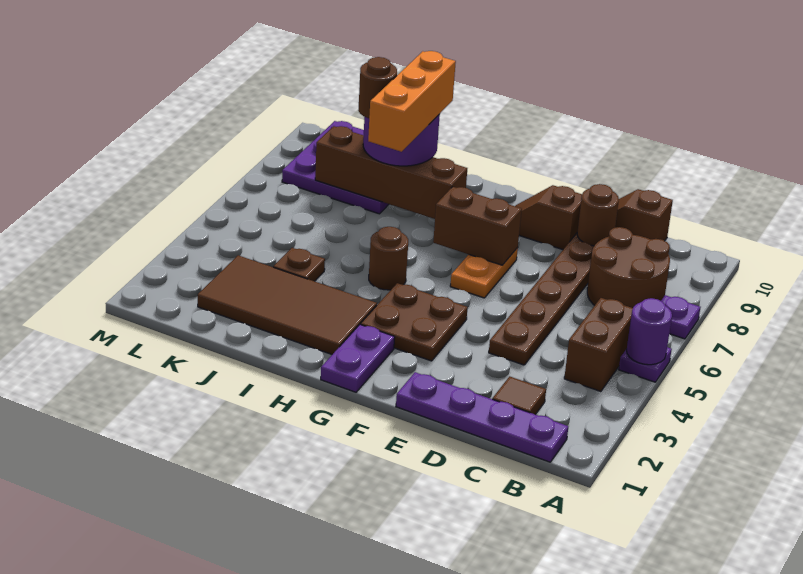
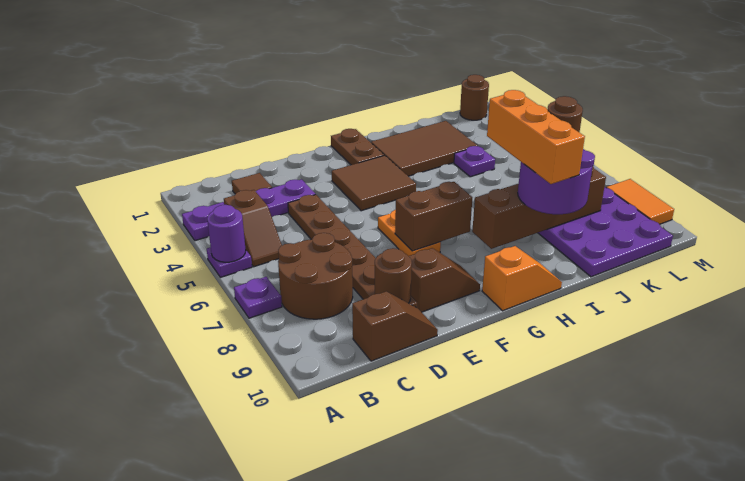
purple plate B1:E1 level 1 -> purple plate A3:D3 level 1
brown brick B4:B5 level 1 -> brown slope B4:B5 level 1 top 4
brown plate F3:G4 level 1 -> brown tile F3:G4 level 1
purple plate G1:G2 level 1 -> brown plate G1:G2 level 1
none -> orange slope G10:H10 level 1 top G
brown tile H2:K3 level 1 -> brown tile H2:J3 level 1
brown round brick H5 level 1 -> brown round brick L1 level 1
brown plate J4 level 1 -> purple plate J4 level 1
none -> orange tile M8:M9 level 1

